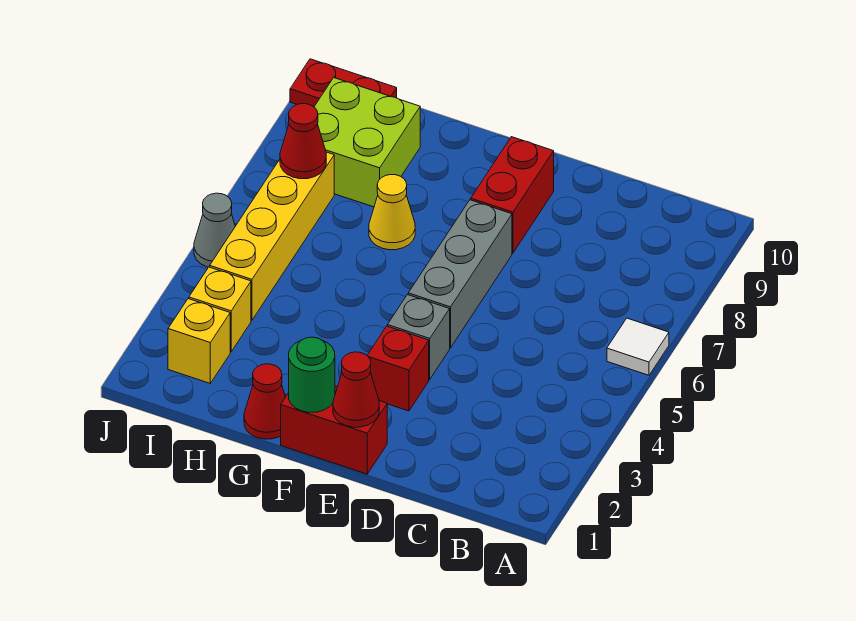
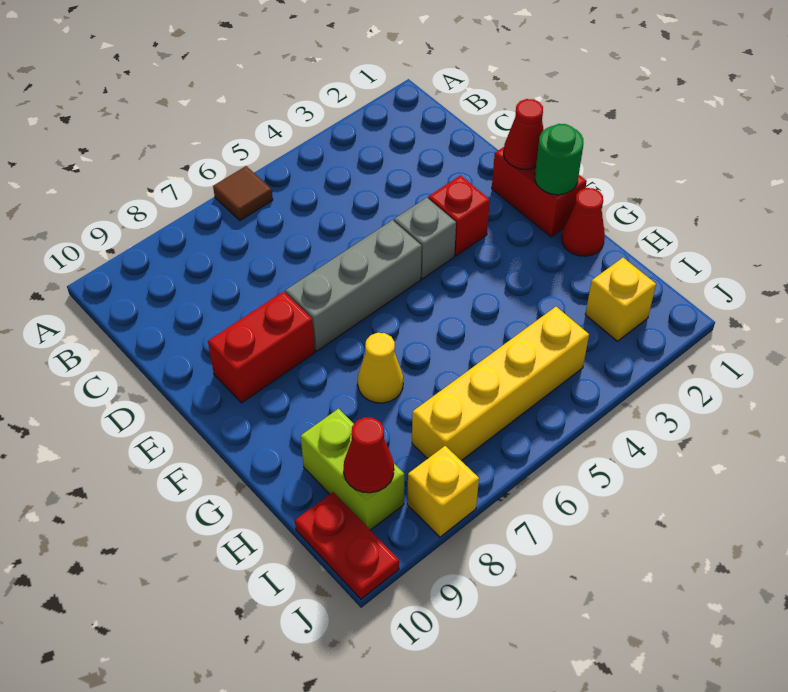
white tile A6 level 1 -> brown tile A6 level 1
lime brick H8:I9 level 1 -> lime brick H9:I9 level 1
yellow brick I3 level 1 -> yellow brick J8 level 1
red cone I7 level 2 -> red cone I9 level 2
grey cone J5 level 1 -> none

